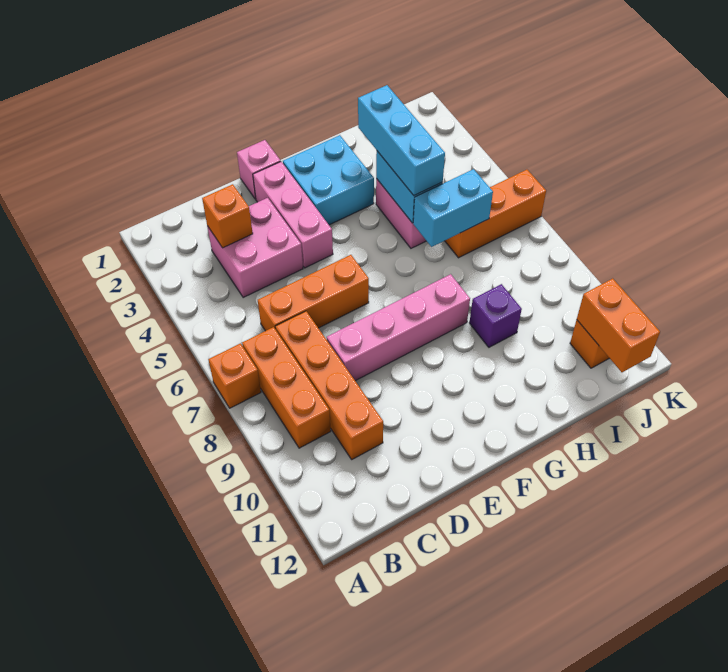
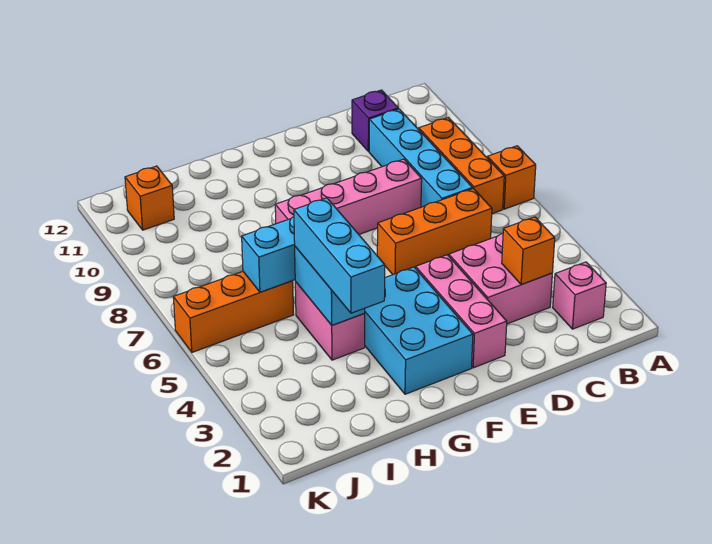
orange brick C7:C10 level 1 -> cyan brick C7:C10 level 1
pink brick E1 level 1 -> pink brick B2 level 1
cyan brick F2:G3 level 1 -> cyan brick F2:G4 level 1
purple brick H9 level 1 -> purple brick C11 level 1
orange brick J11:J12 level 2 -> none

